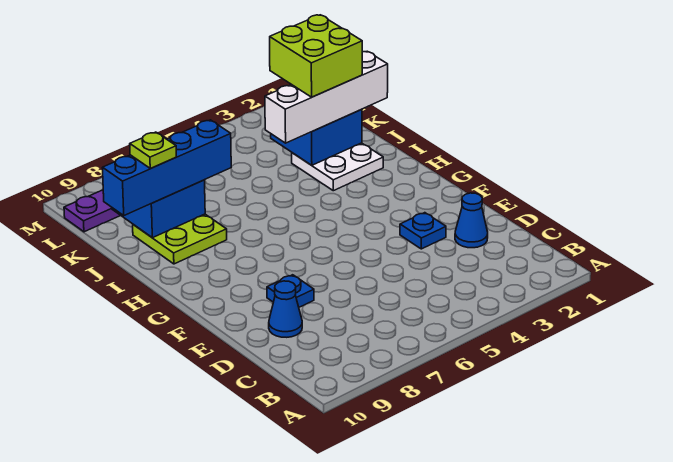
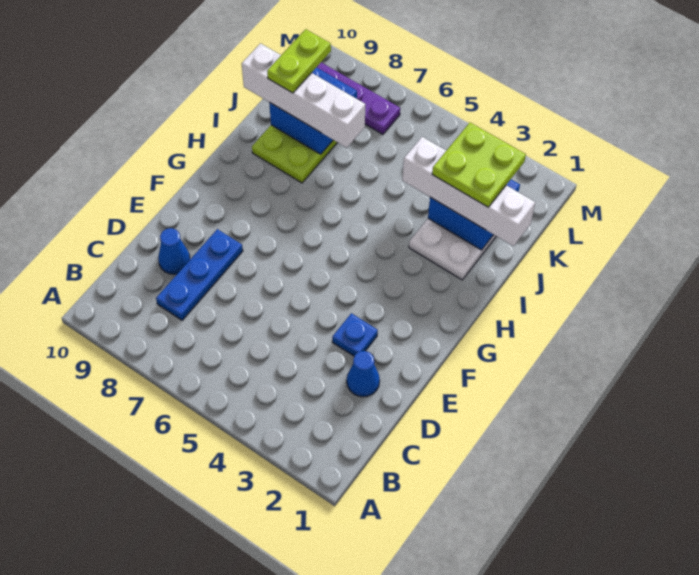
blue plate E8 level 1 -> blue plate C8:E8 level 1
lime brick J2:K3 level 4 -> lime plate J2:K3 level 4
blue brick J7:J10 level 3 -> white brick J7:J10 level 3
lime plate J9 level 4 -> lime plate J9:K9 level 4

